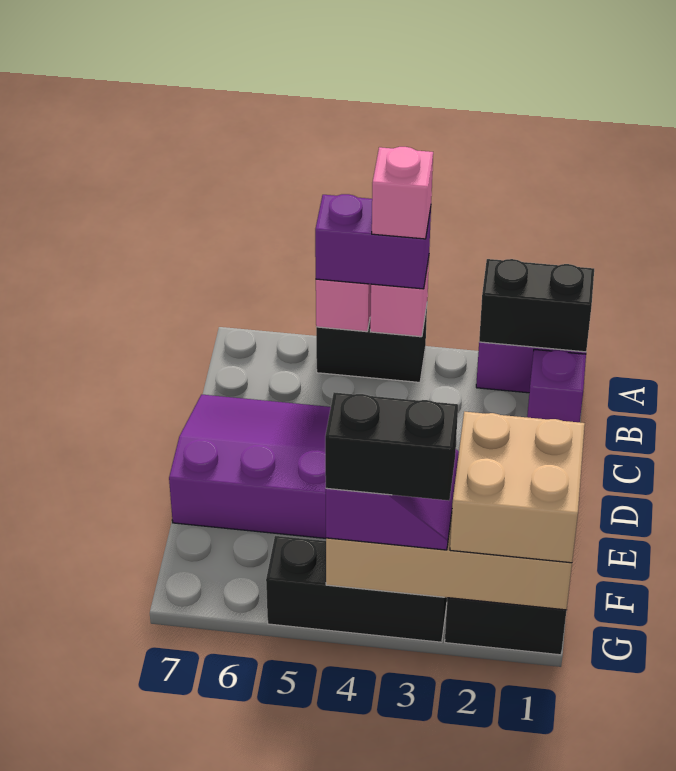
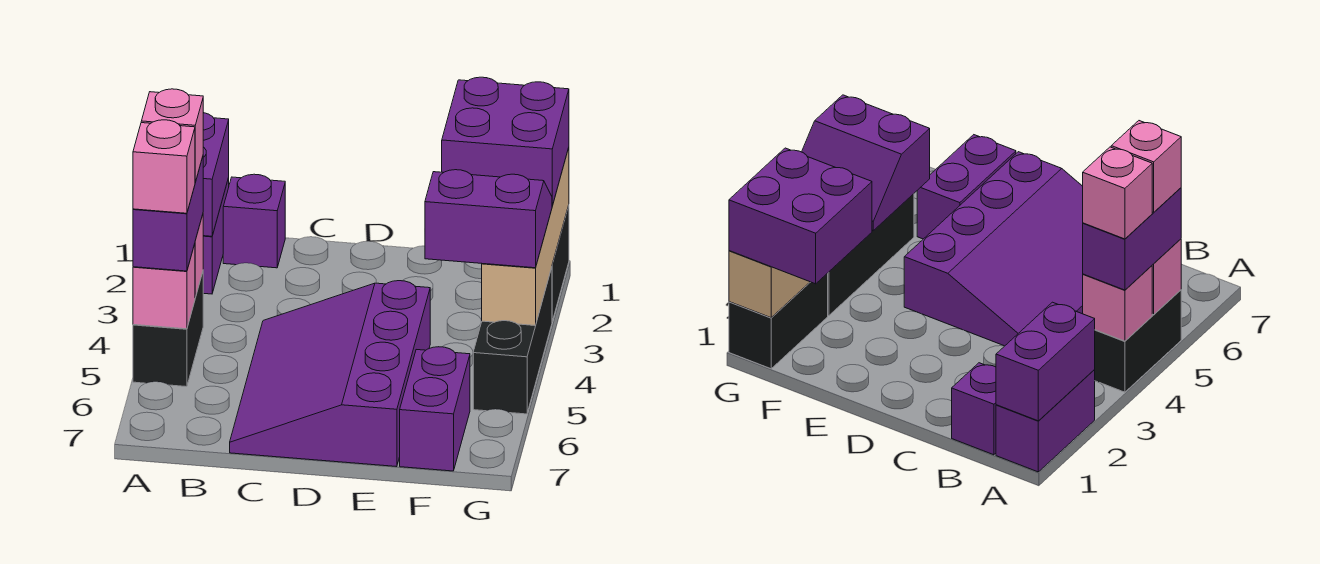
black brick A1:A2 level 2 -> purple brick A1:A2 level 2
none -> pink brick A5 level 4
tan brick F1:G2 level 3 -> purple brick F1:G2 level 3
none -> purple brick F6:F7 level 1
black brick G3:G4 level 4 -> none

